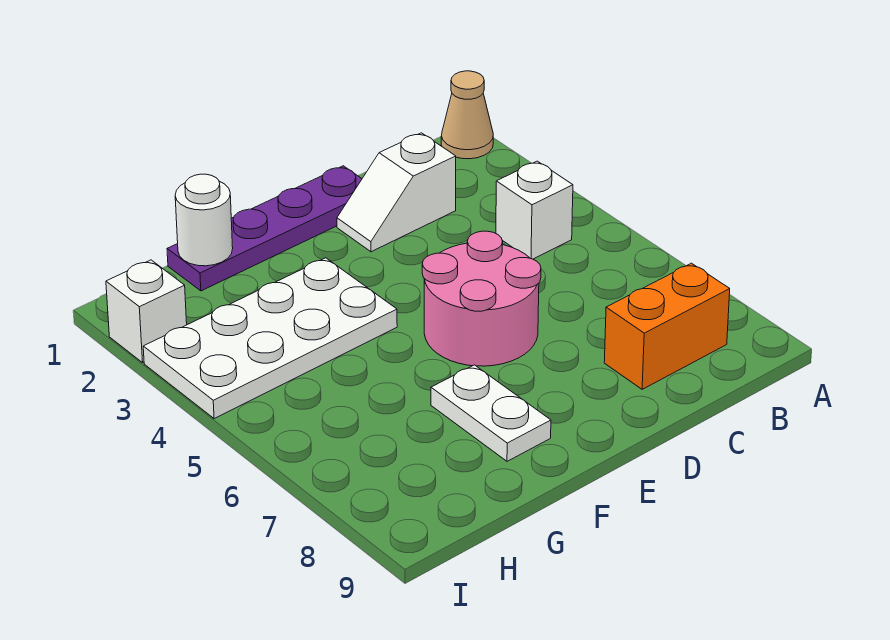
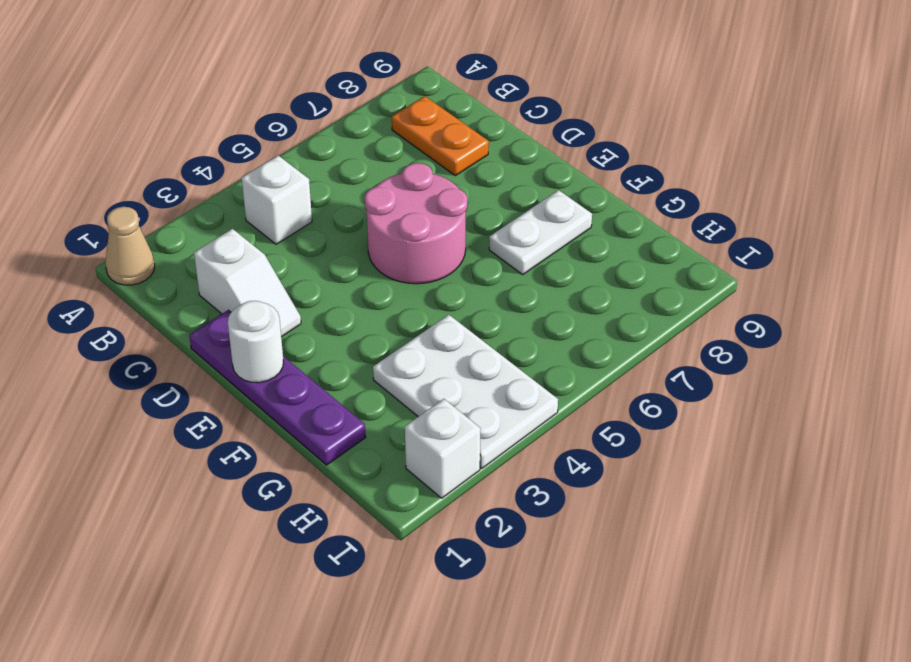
orange brick B8:C8 level 1 -> orange plate B8:C8 level 1
white plate F3:I4 level 1 -> white plate G3:I4 level 1
white round brick G1 level 2 -> white round brick E1 level 2

